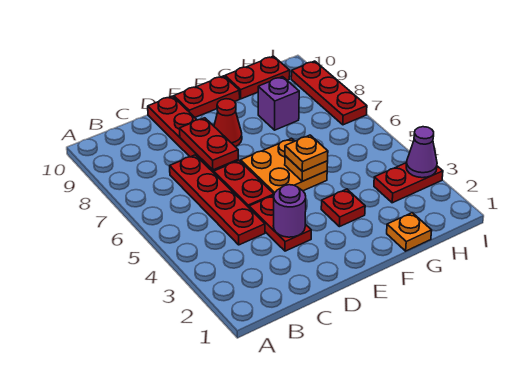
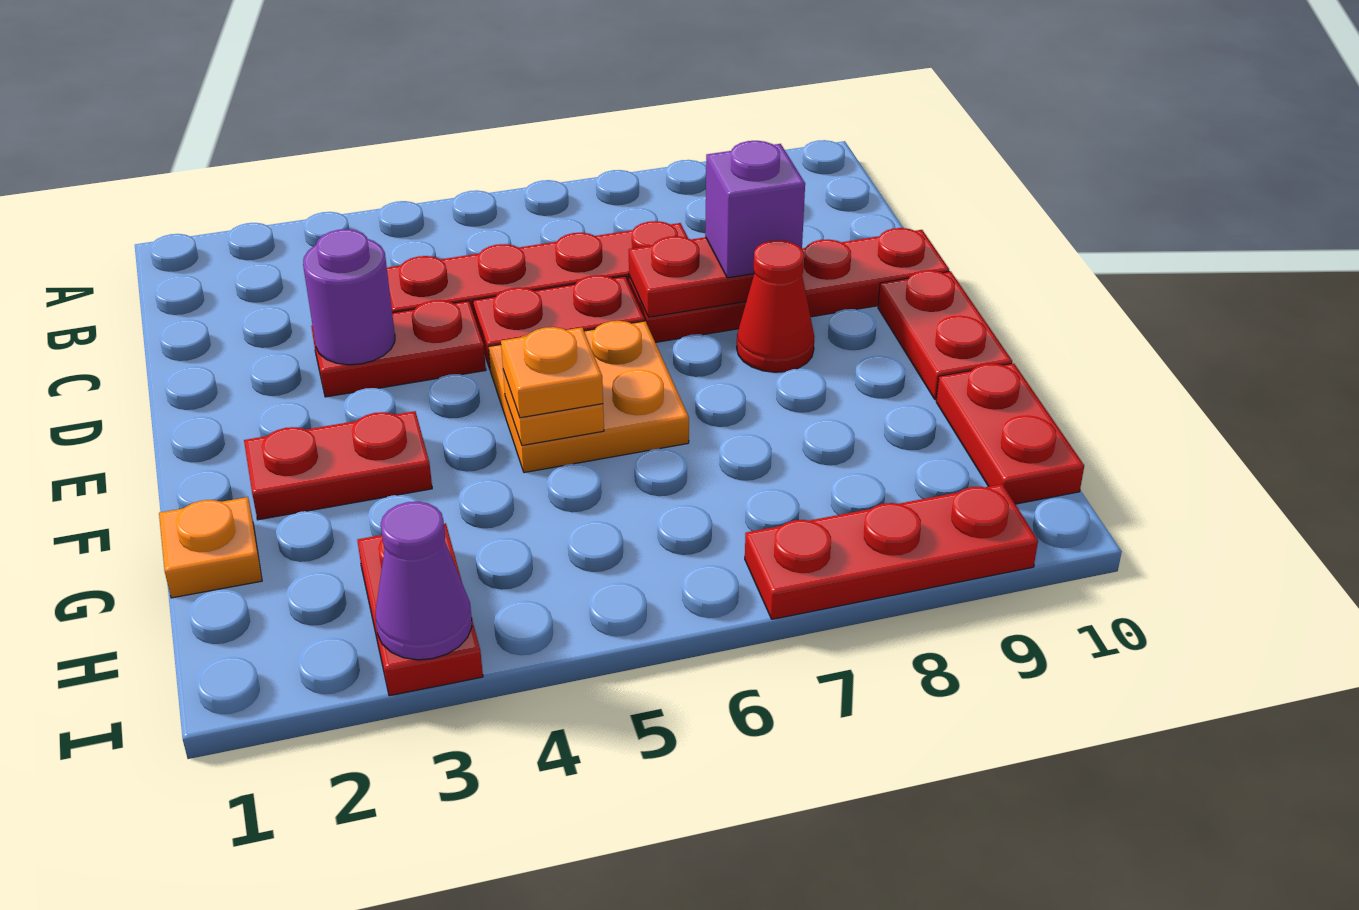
red plate F3 level 1 -> red plate F2:F3 level 1
purple brick G8 level 1 -> purple brick D8 level 3

